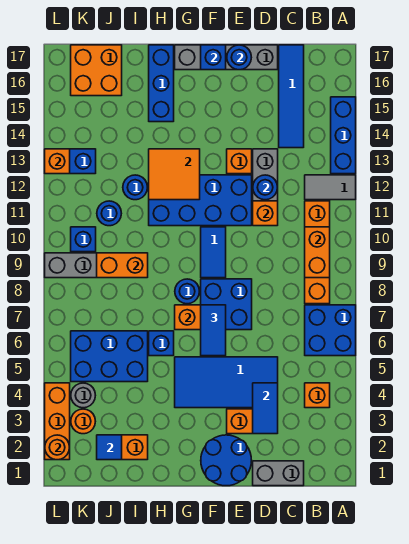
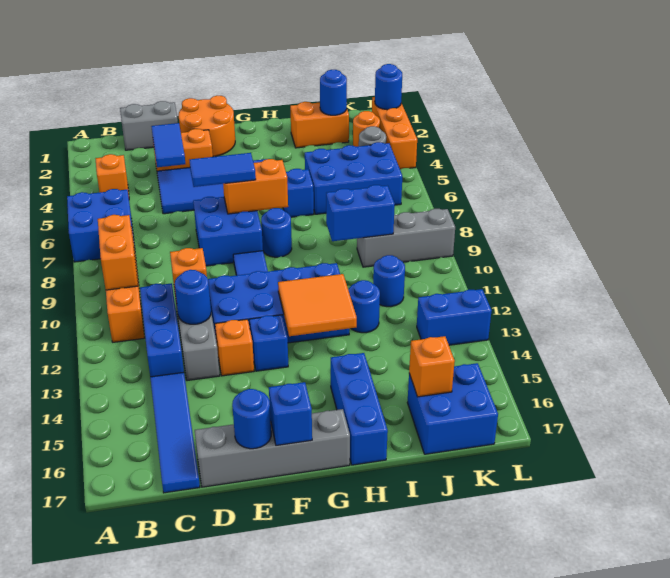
grey tile A12:B12 level 1 -> none
blue brick A13:A15 level 1 -> blue brick C11:C13 level 1
blue round brick E1:F2 level 1 -> orange round brick E1:F2 level 1
blue tile F6:F7 level 3 -> blue tile E7:F7 level 3
orange brick I9:J9 level 2 -> blue brick I9:J9 level 2
blue tile J2 level 2 -> blue round brick J2 level 2
orange brick J16:K17 level 1 -> blue brick J16:K17 level 1
blue brick K10 level 1 -> blue brick F13 level 1
orange round brick L2 level 2 -> blue round brick L2 level 2
orange brick L13 level 2 -> orange brick J16 level 2

